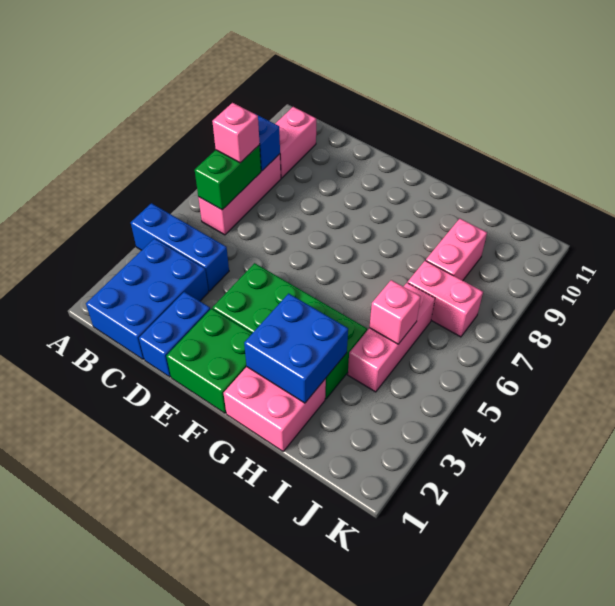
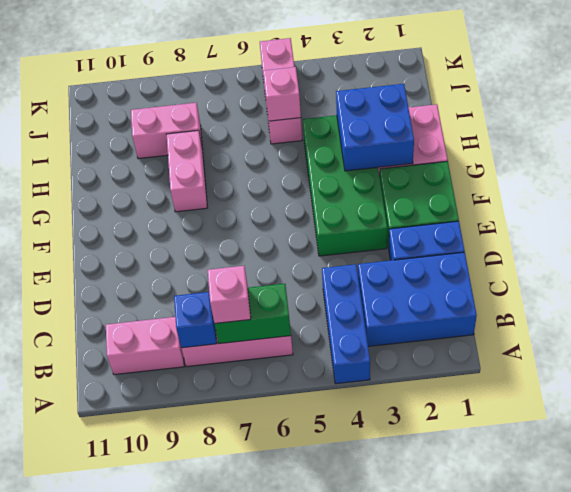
pink brick I4:I6 level 1 -> pink brick I5:K5 level 1
pink brick I7:J7 level 1 -> pink brick G8:H8 level 1

